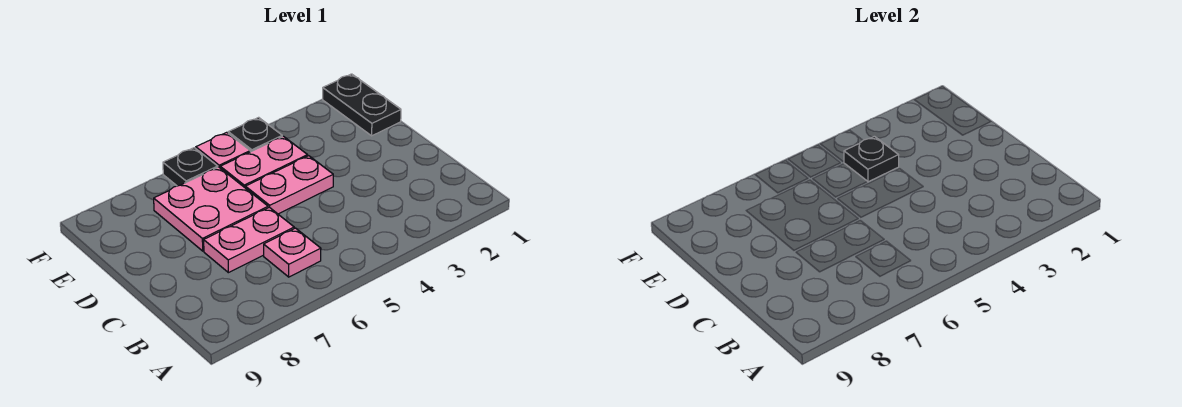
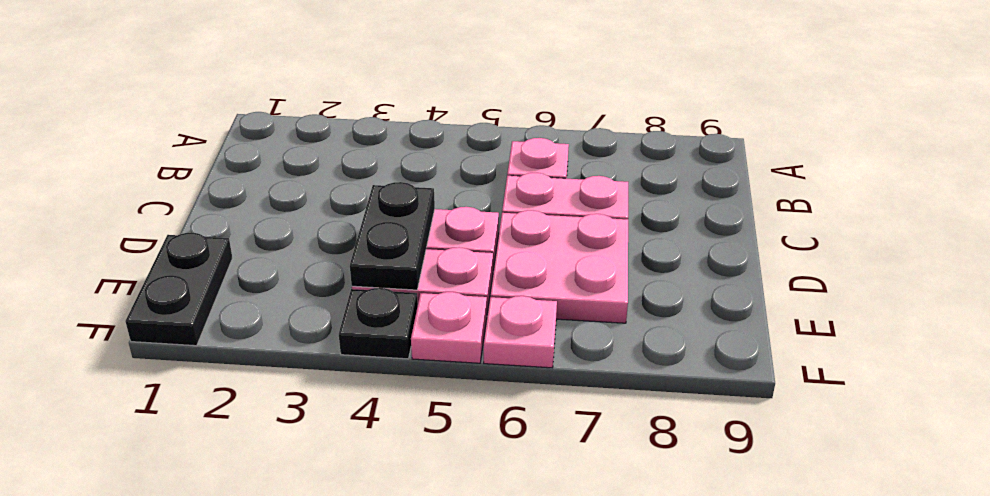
black plate E4 level 2 -> black plate D4:E4 level 2
black plate F6 level 1 -> pink plate F6 level 1

